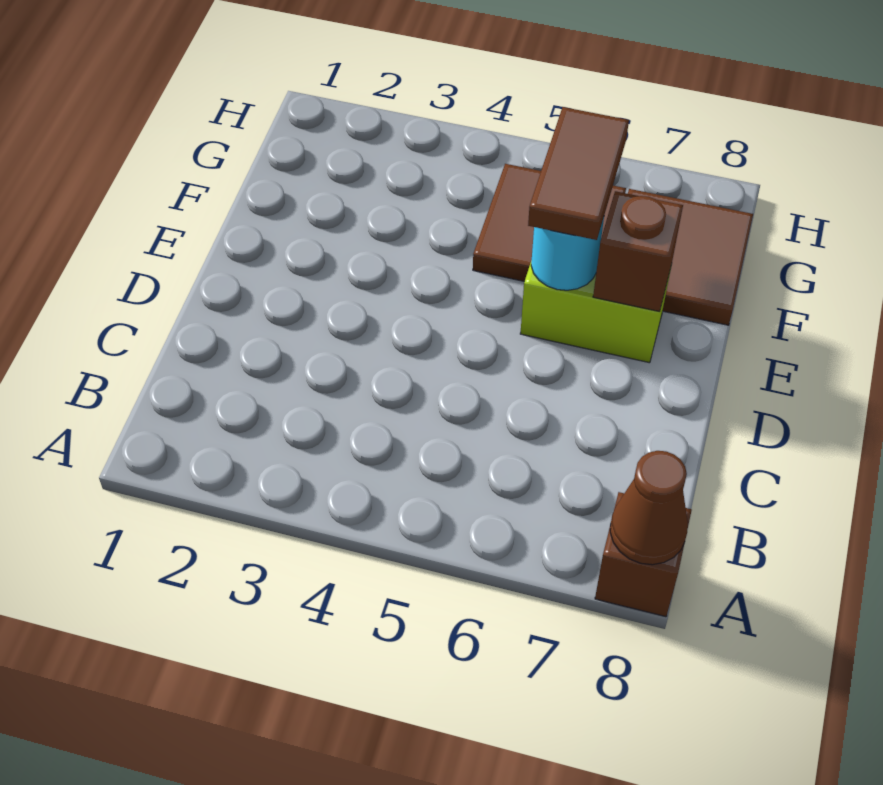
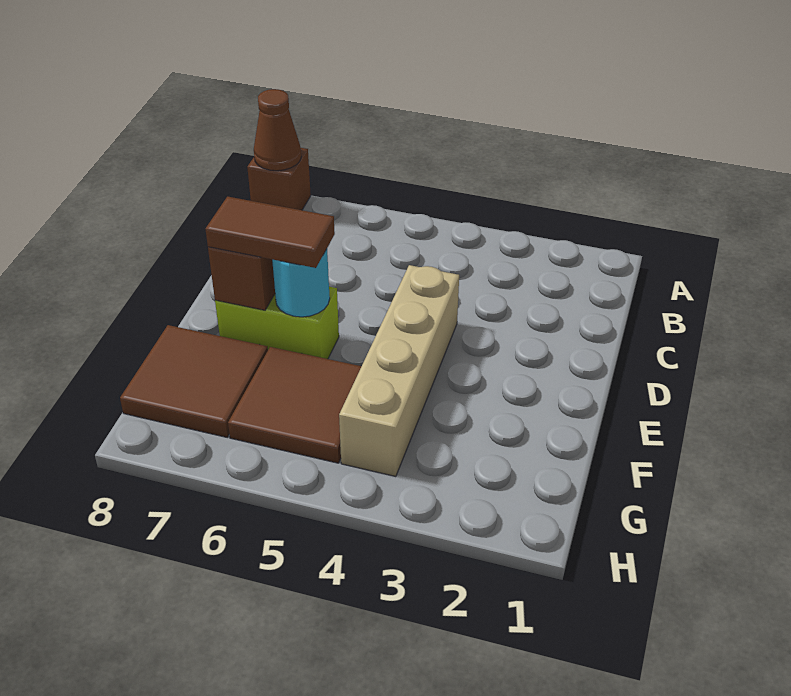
none -> tan brick D4:G4 level 1
brown tile E6:F6 level 3 -> brown tile E6:E7 level 3

